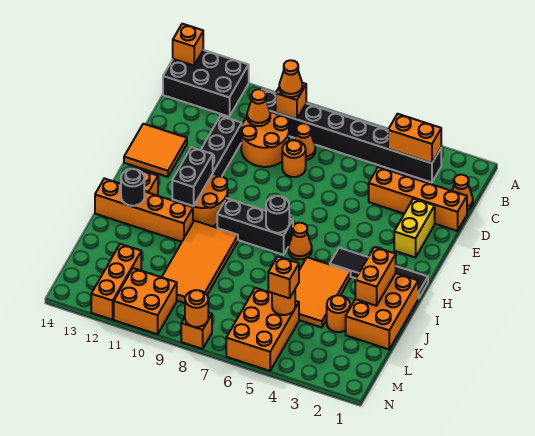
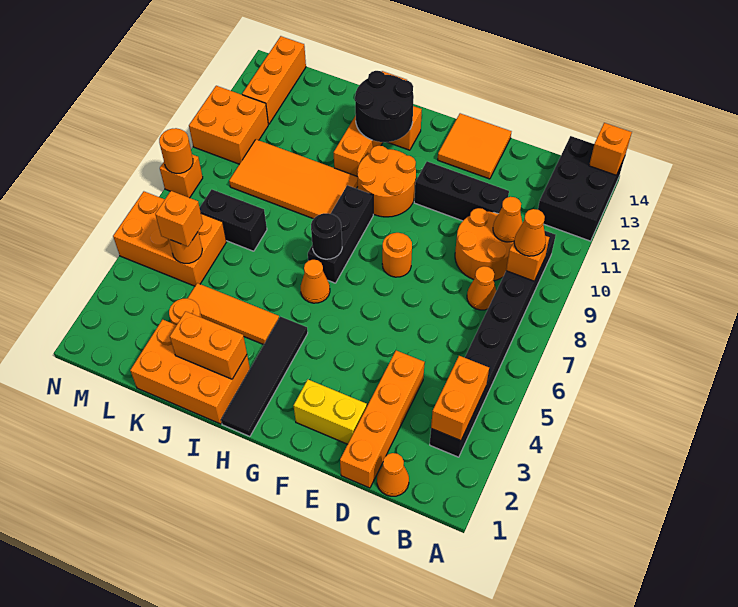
orange round brick D8 level 1 -> orange round brick F8 level 1
black brick G11:H11 level 2 -> black brick K7:L7 level 1
orange tile I4:K5 level 1 -> orange tile I4:K4 level 1
black round brick I13 level 2 -> black round brick H12:I13 level 2
orange brick L12:N12 level 1 -> orange brick M12:M14 level 1

